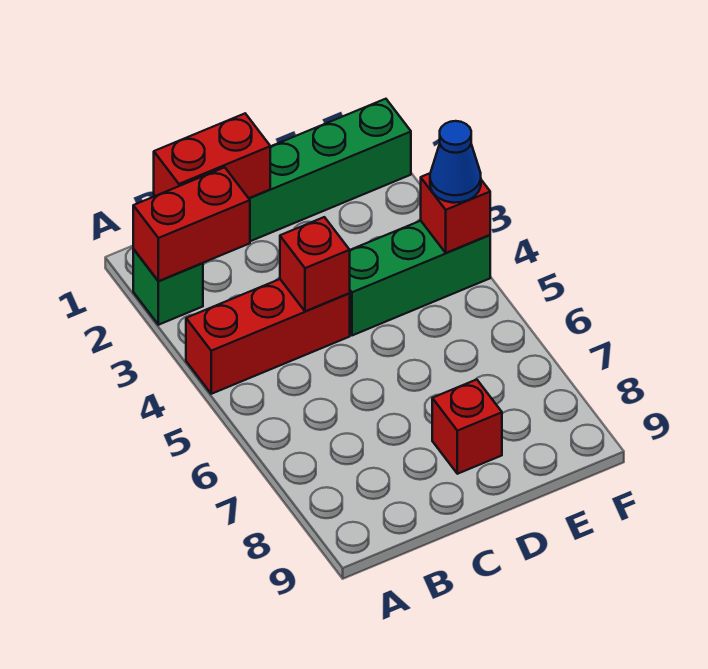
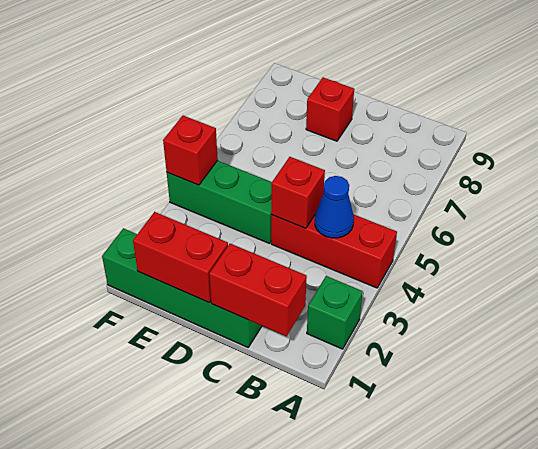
red brick A2:B2 level 2 -> red brick D1:E1 level 2
blue cone F4 level 3 -> blue cone B4 level 2

